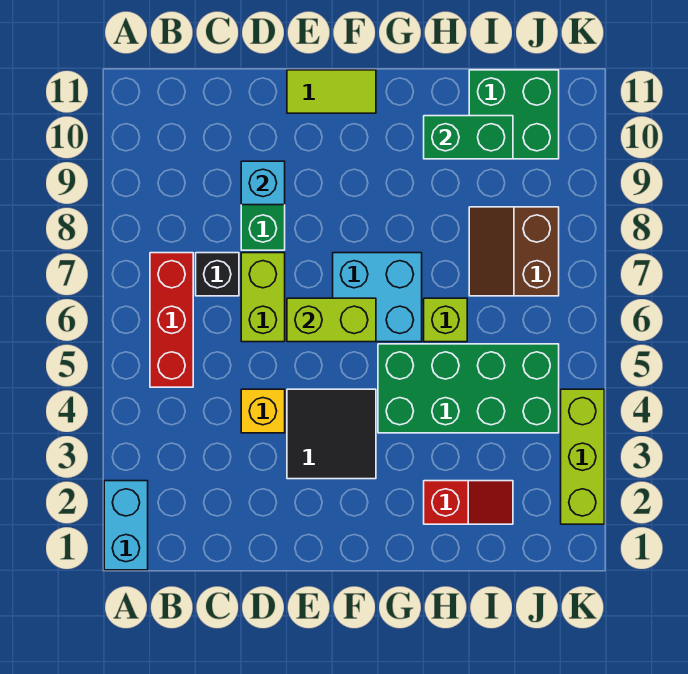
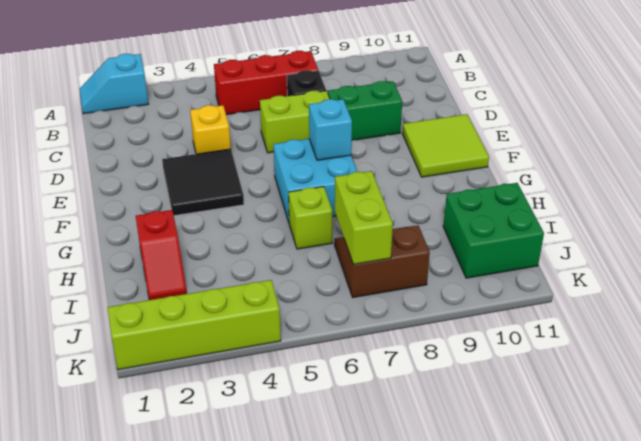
cyan brick A1:A2 level 1 -> cyan slope A1:A2 level 1 top 2
cyan brick D9 level 2 -> cyan brick F7 level 2
lime brick E6:F6 level 2 -> lime brick I7:J7 level 2
lime tile E11:F11 level 1 -> lime tile E10:F11 level 1
green brick G4:J5 level 1 -> none
green brick H10:I10 level 2 -> none
lime brick K2:K4 level 1 -> lime brick K1:K4 level 1

